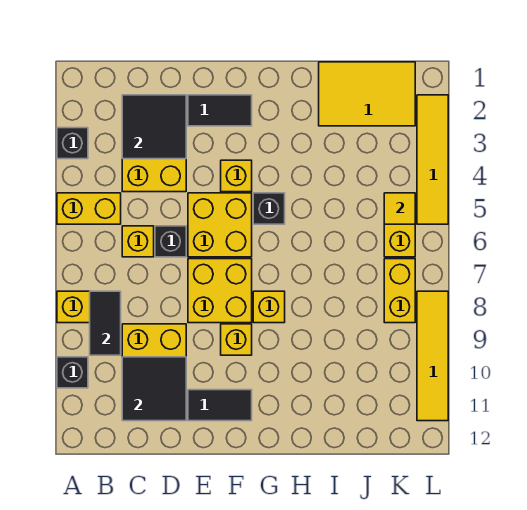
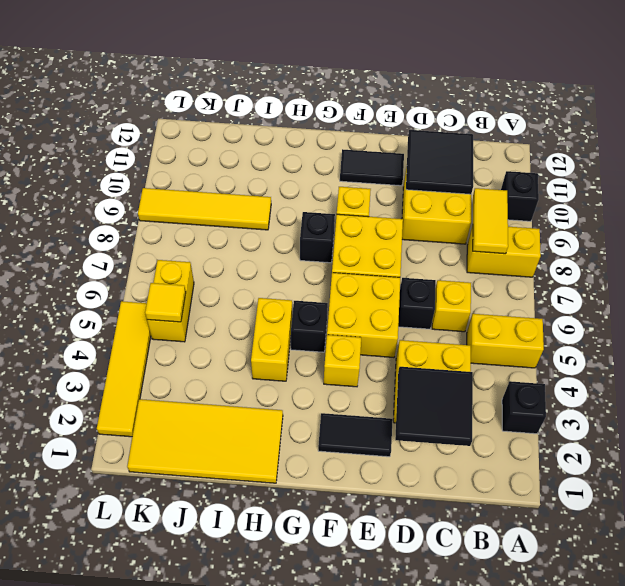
black tile B8:B9 level 2 -> yellow tile B8:B9 level 2
yellow brick G8 level 1 -> black brick G8 level 1
yellow tile I1:K2 level 1 -> yellow tile H1:K2 level 1
yellow brick K7:K8 level 1 -> yellow brick H4:H5 level 1
yellow tile L8:L11 level 1 -> yellow tile I9:L9 level 1

